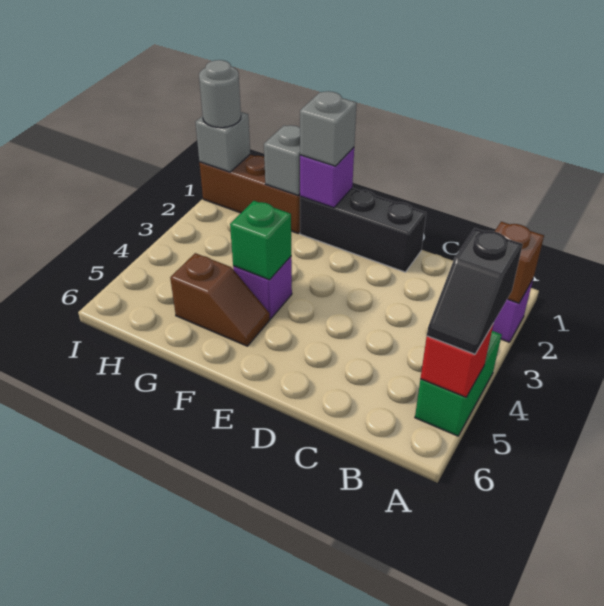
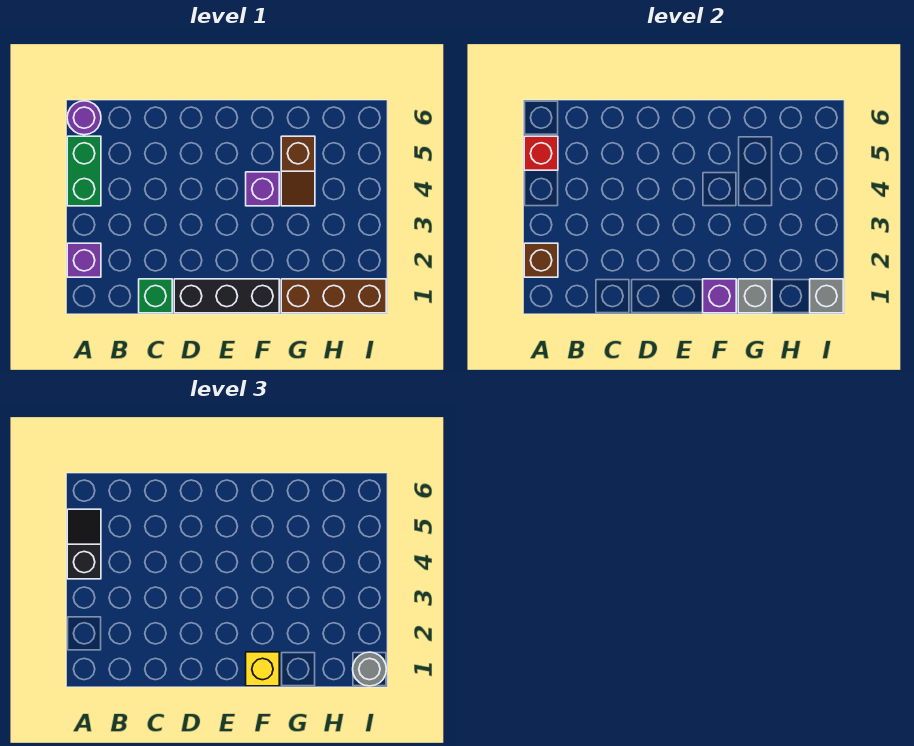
none -> purple round brick A6 level 1
grey brick F1 level 3 -> yellow brick F1 level 3
green brick F4 level 2 -> green brick C1 level 1
brown slope F5:G5 level 1 top G -> brown slope G4:G5 level 1 top 5

